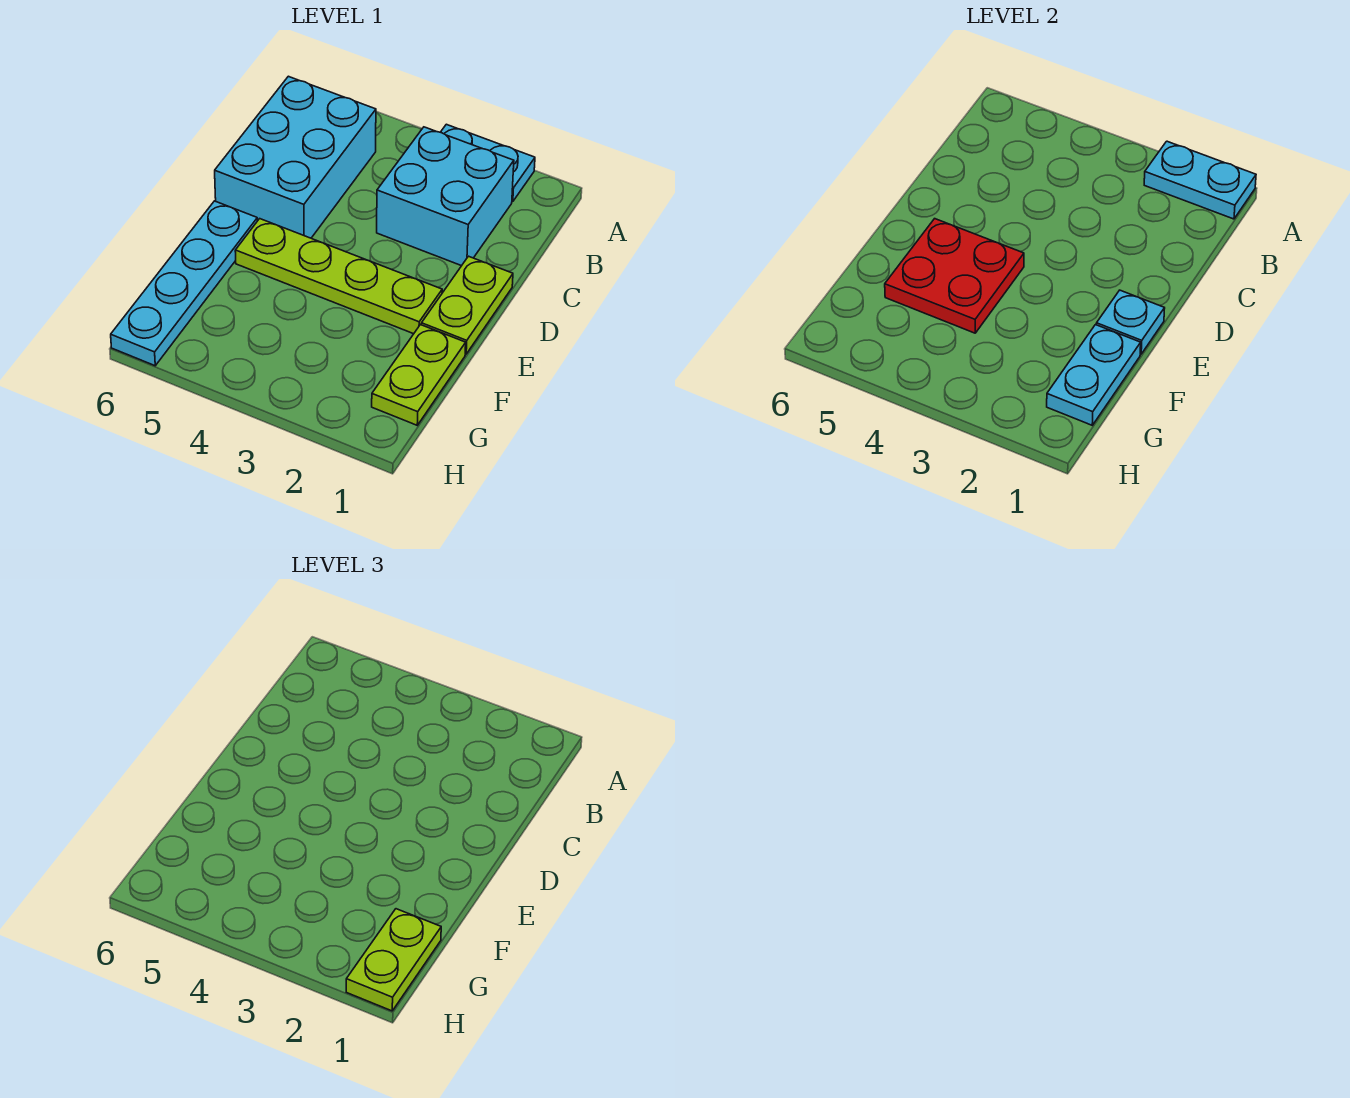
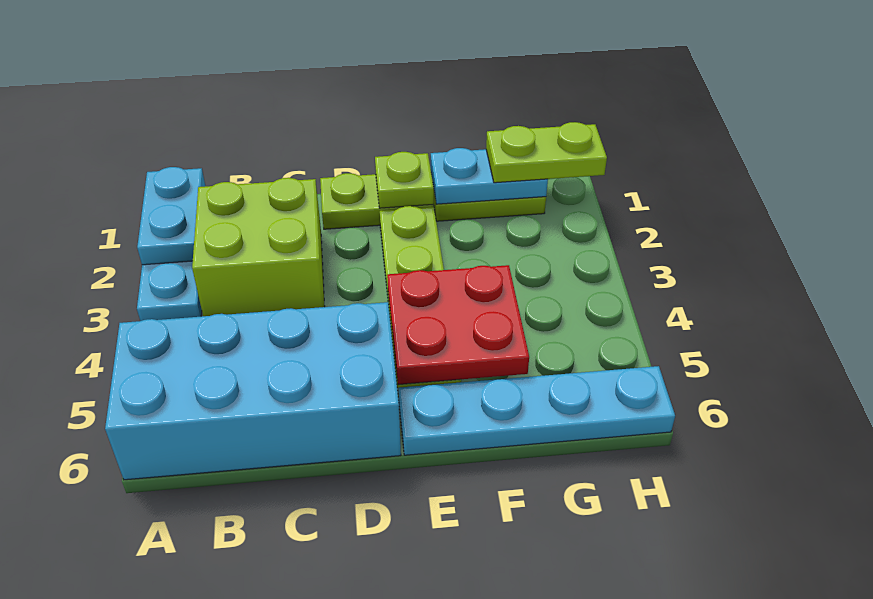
cyan brick B2:C3 level 1 -> lime brick B2:C3 level 1
cyan brick B5:D6 level 1 -> cyan brick A5:D6 level 1
cyan plate E1 level 2 -> lime plate E1 level 2

